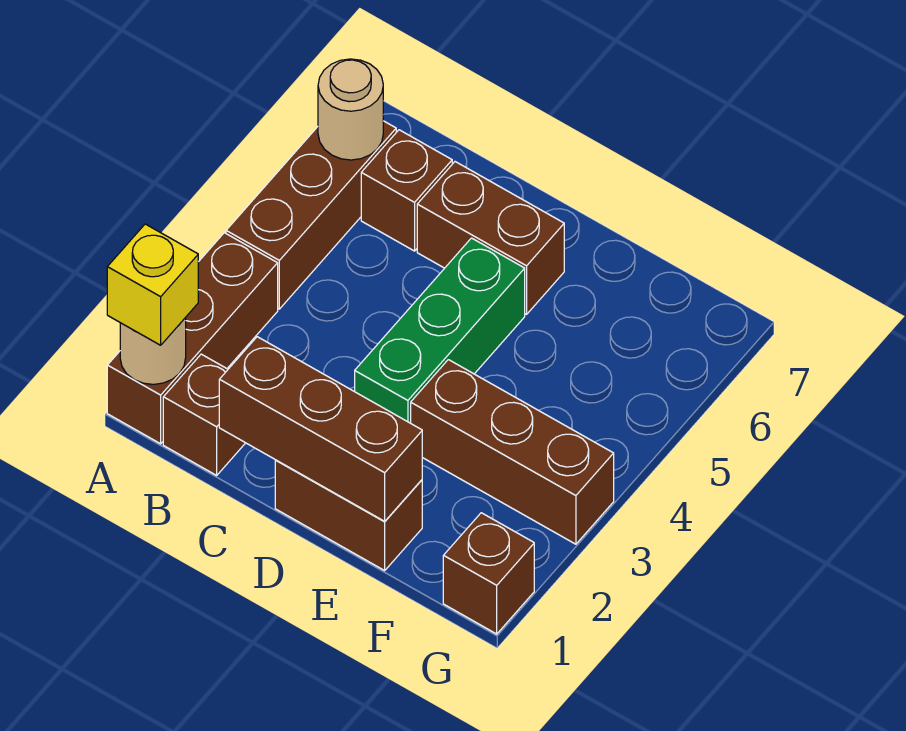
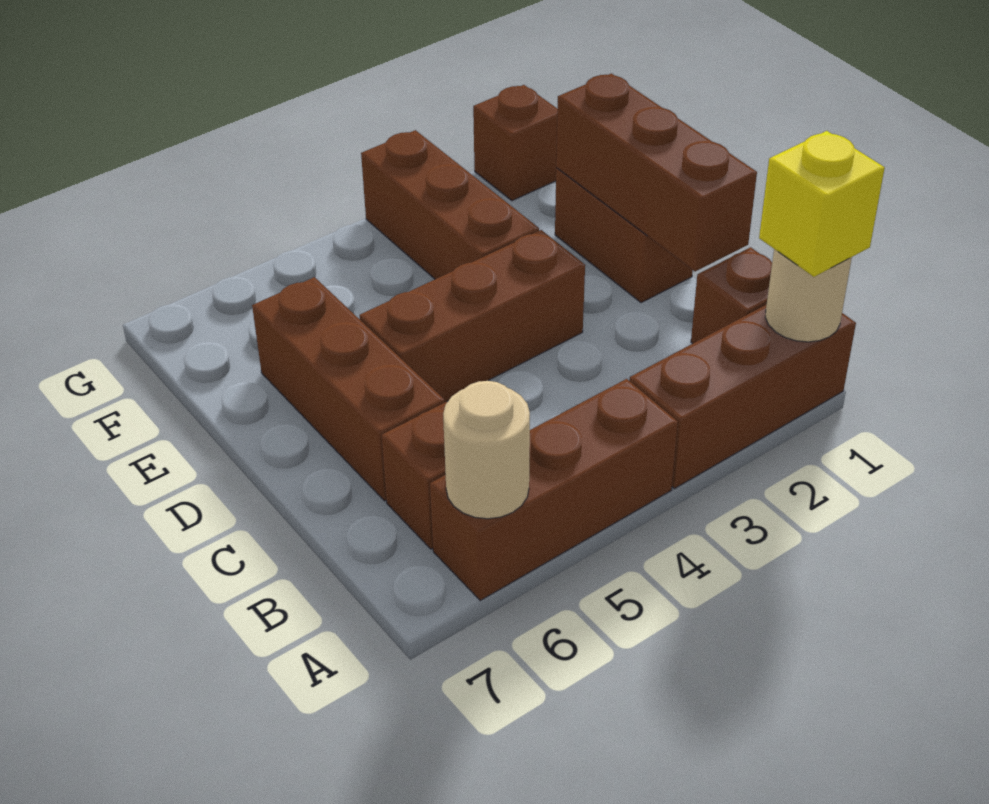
brown brick C6:D6 level 1 -> brown brick C6:E6 level 1
green brick D3:D5 level 1 -> brown brick D3:D5 level 1

